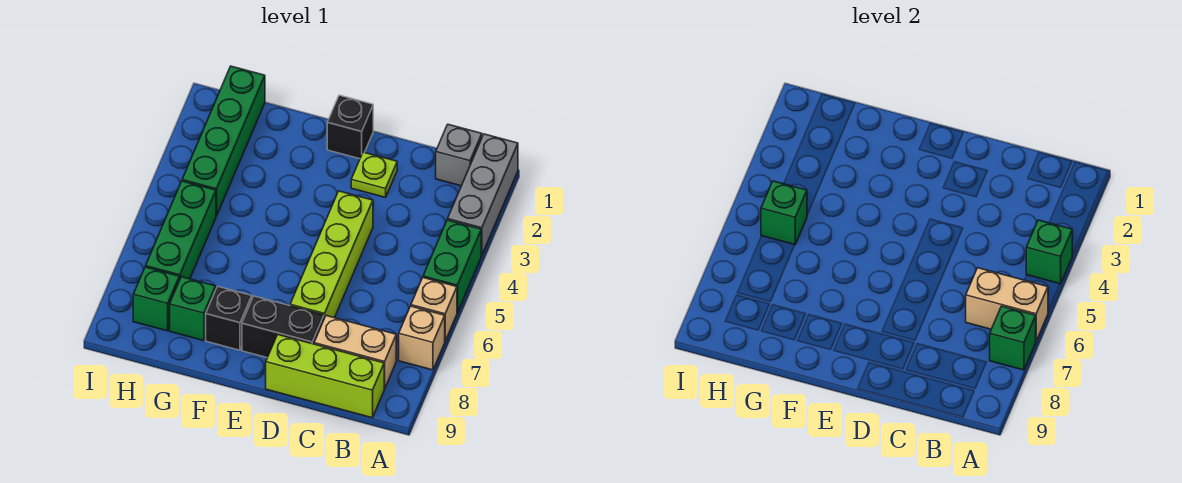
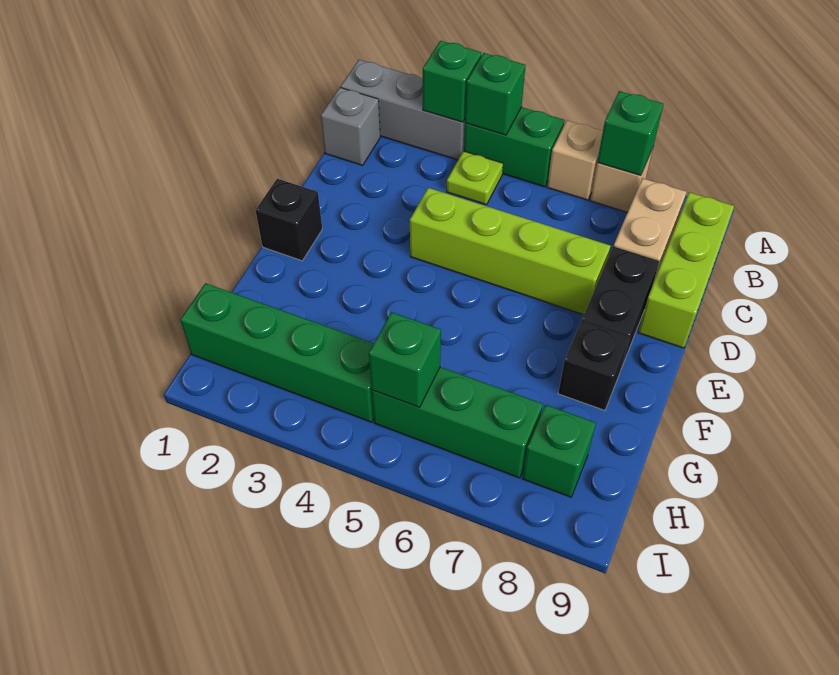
tan brick A6:B6 level 2 -> none
lime plate D2 level 1 -> lime plate B4 level 1
green brick G8 level 1 -> green brick A3 level 2

